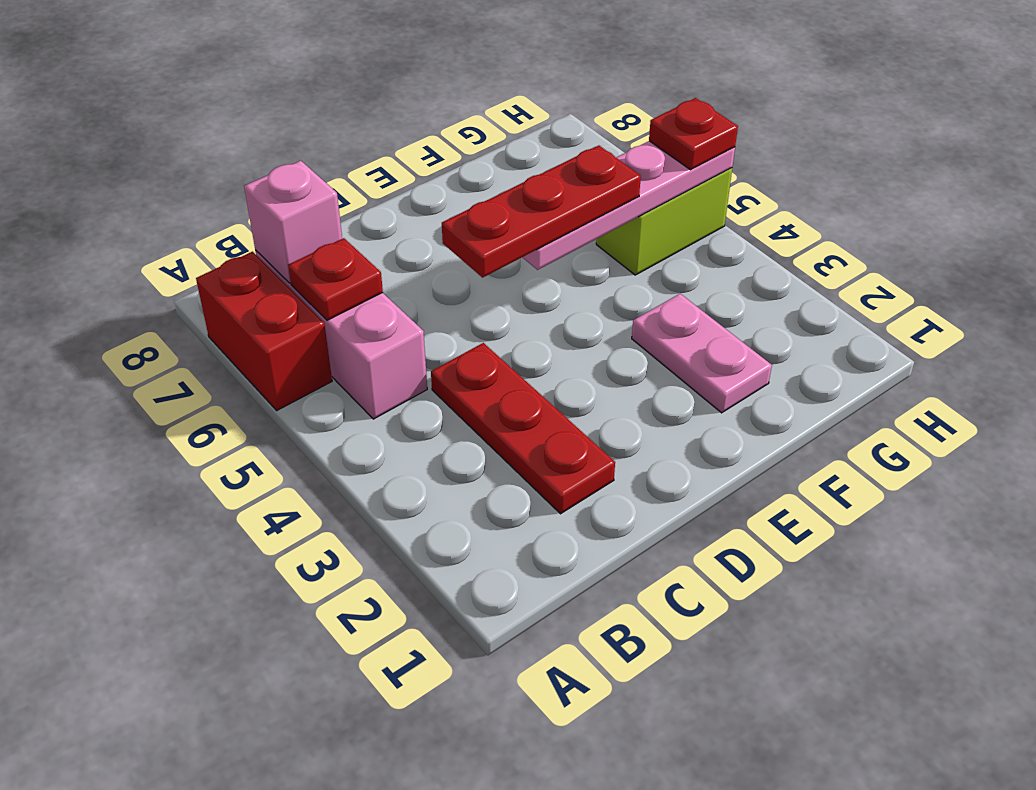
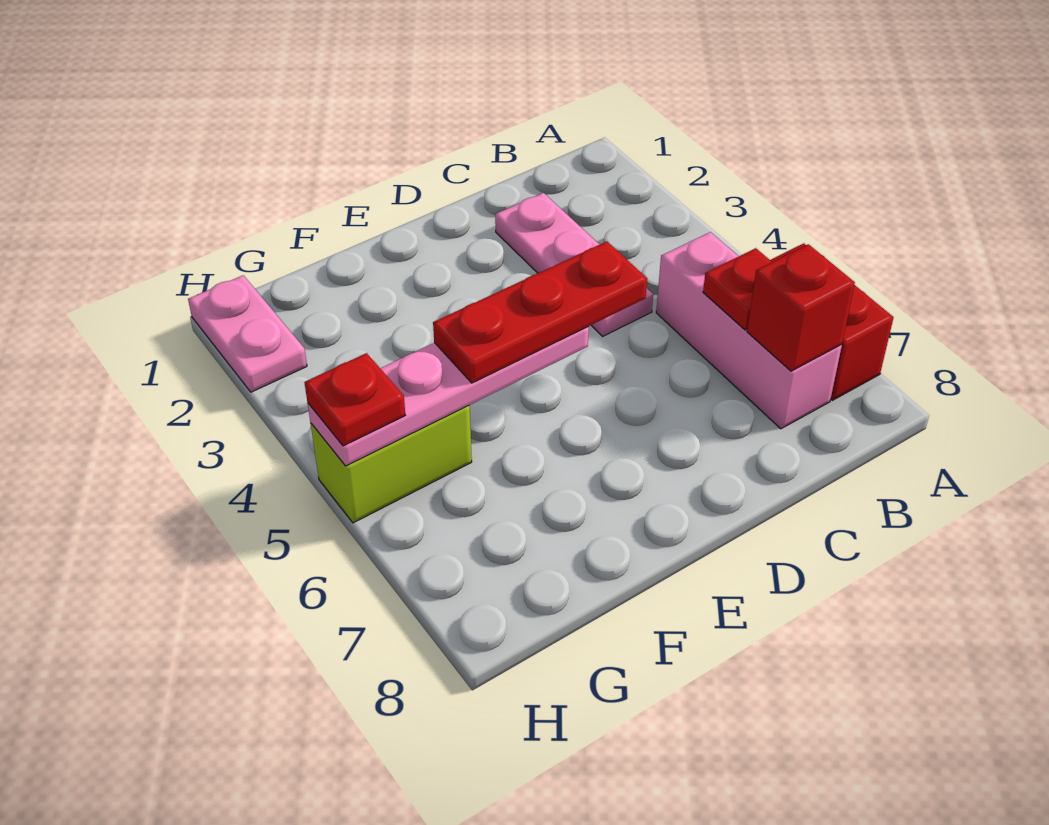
pink brick B7 level 2 -> red brick B7 level 2
red plate C2:C4 level 1 -> pink plate C2:C4 level 1
pink plate F2:F3 level 1 -> pink plate H1:H2 level 1

